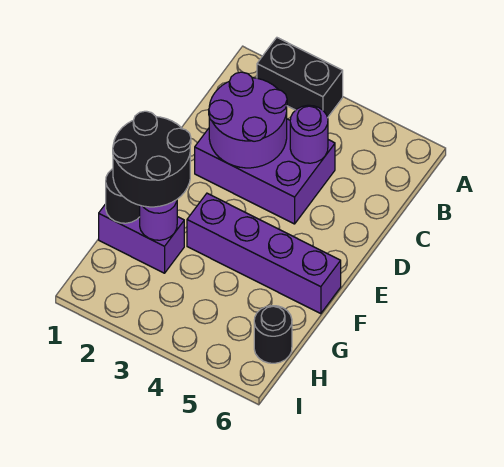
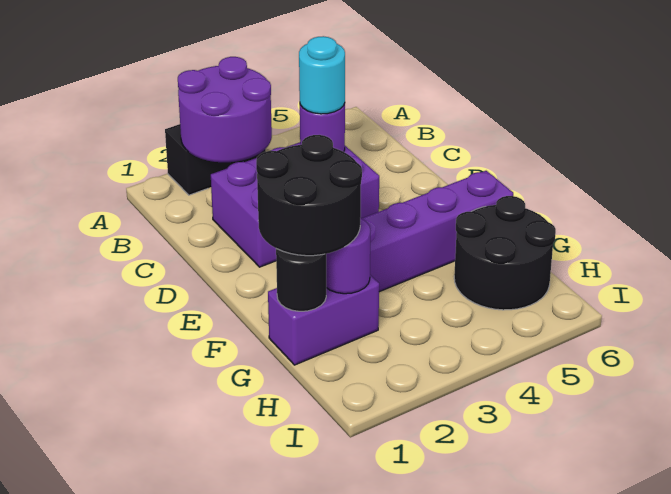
purple round brick C2:D3 level 2 -> purple round brick A2:B3 level 2
none -> cyan round brick C4 level 3
black round brick H6 level 1 -> black round brick G5:H6 level 1

